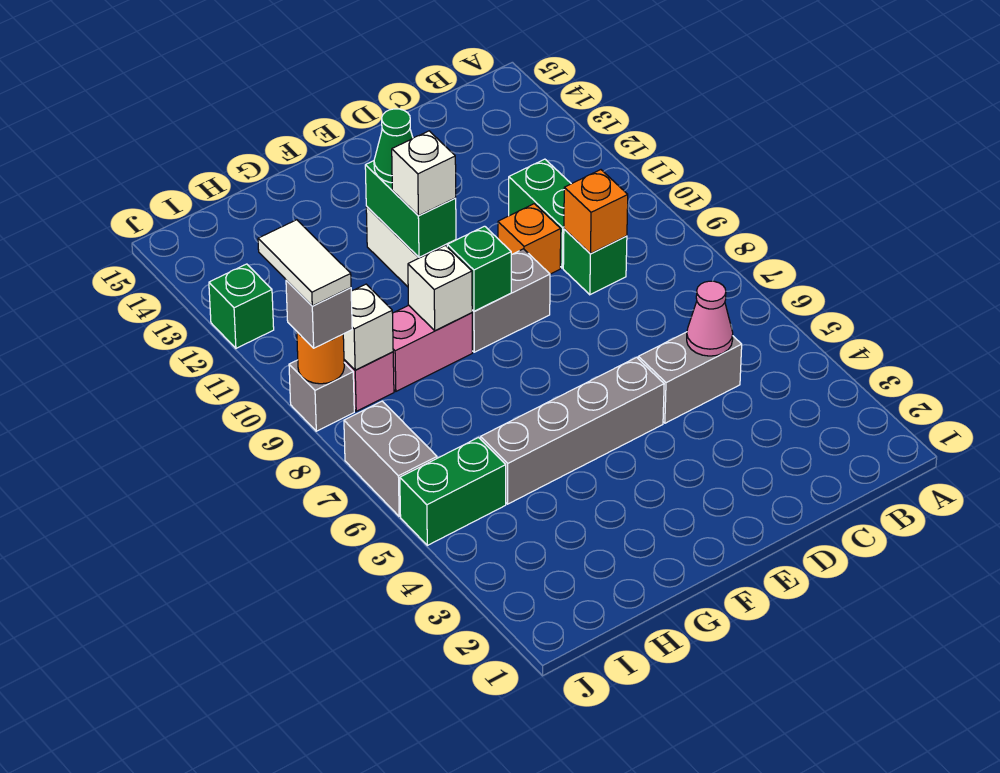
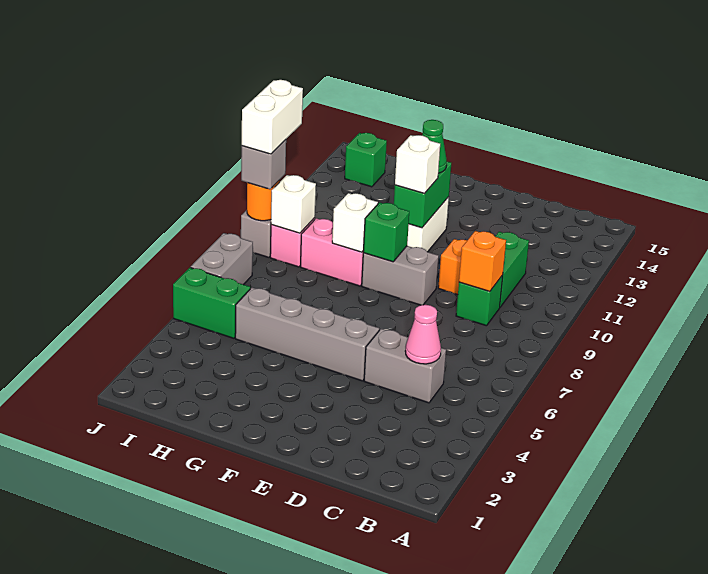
white tile J9:J10 level 4 -> white brick J9:J10 level 4
green brick J12 level 1 -> green brick I14 level 1

